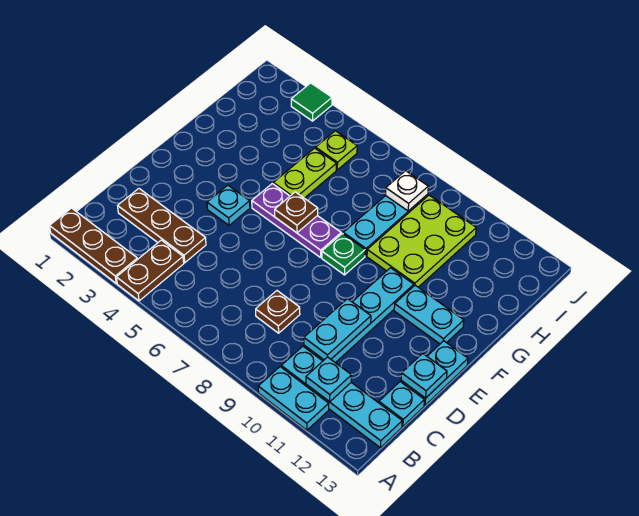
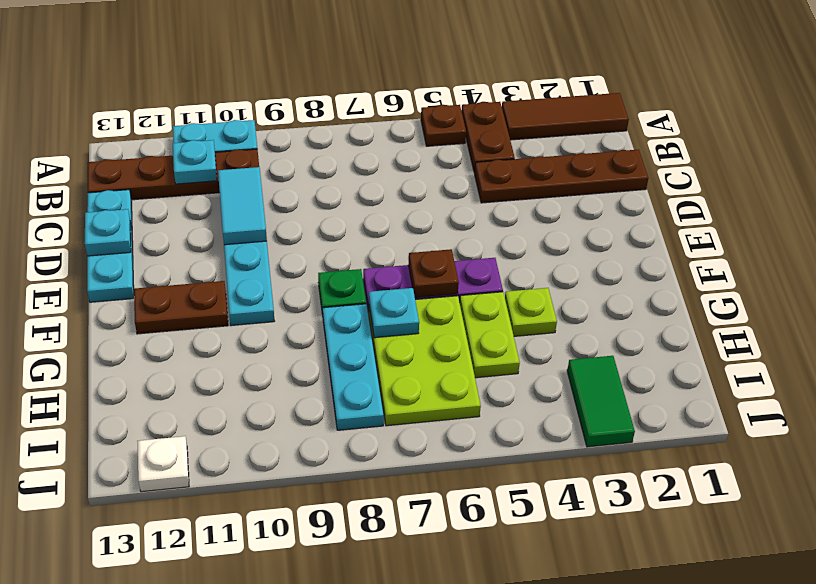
brown plate A1:A3 level 1 -> brown tile A1:A3 level 1
cyan plate B10:B13 level 1 -> brown plate B10:B13 level 1
brown plate C2:C4 level 1 -> brown plate C1:C4 level 1
brown plate C8 level 1 -> brown plate A5 level 1
cyan plate C10:D10 level 2 -> cyan tile C10:D10 level 2
cyan plate E4 level 1 -> cyan plate G7 level 2
cyan plate F11:F12 level 1 -> brown plate F11:F12 level 1
lime plate G9:I10 level 1 -> lime plate G6:I7 level 1
lime plate I5 level 1 -> lime plate G4 level 1
white plate I8 level 2 -> white plate J12 level 1
green tile J3 level 1 -> green tile I3:J3 level 1

